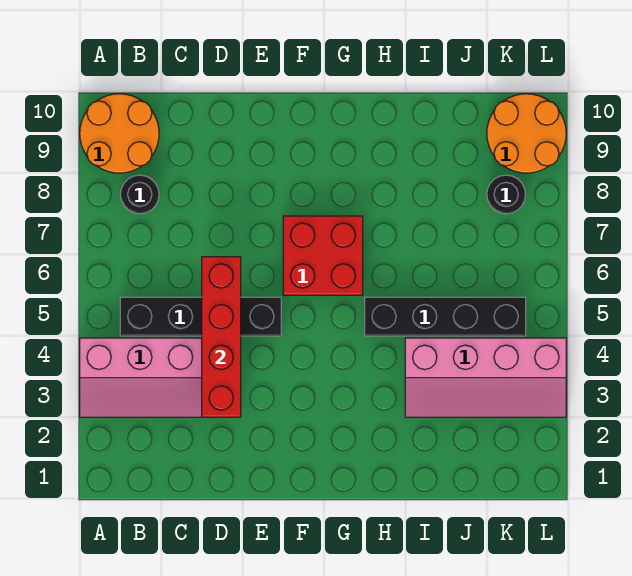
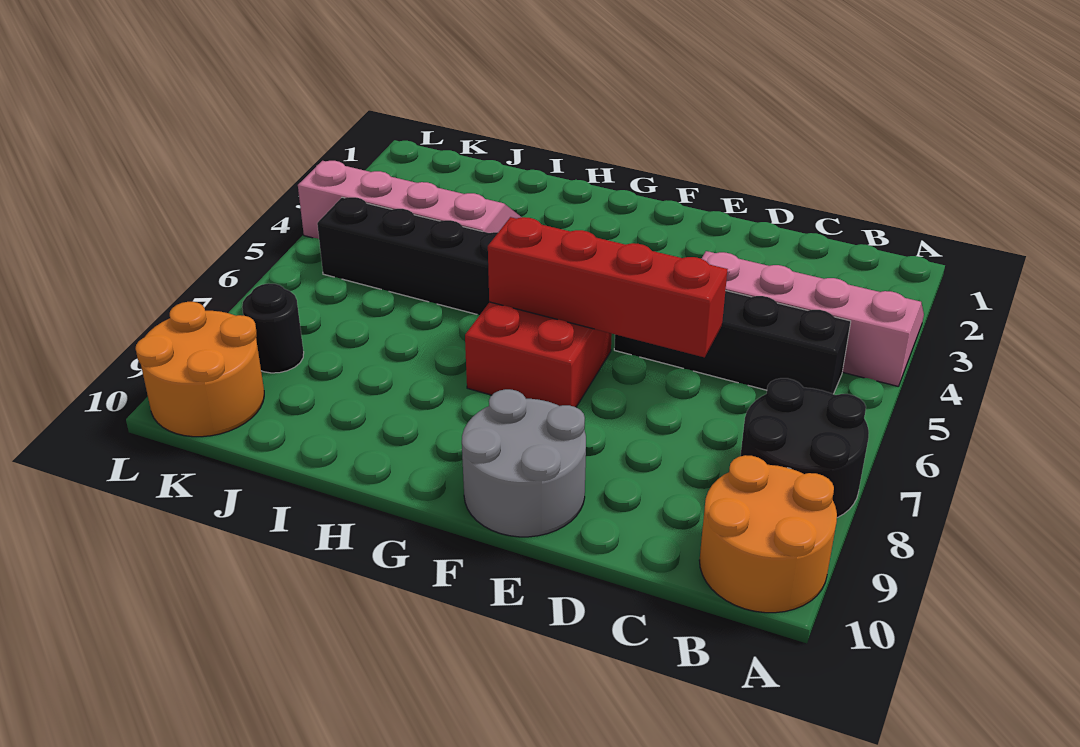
black round brick B8 level 1 -> black round brick A7:B8 level 1
red brick D3:D6 level 2 -> red brick D6:G6 level 2
none -> grey round brick E9:F10 level 1

